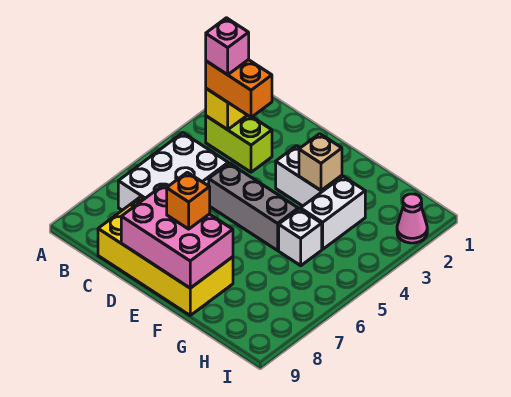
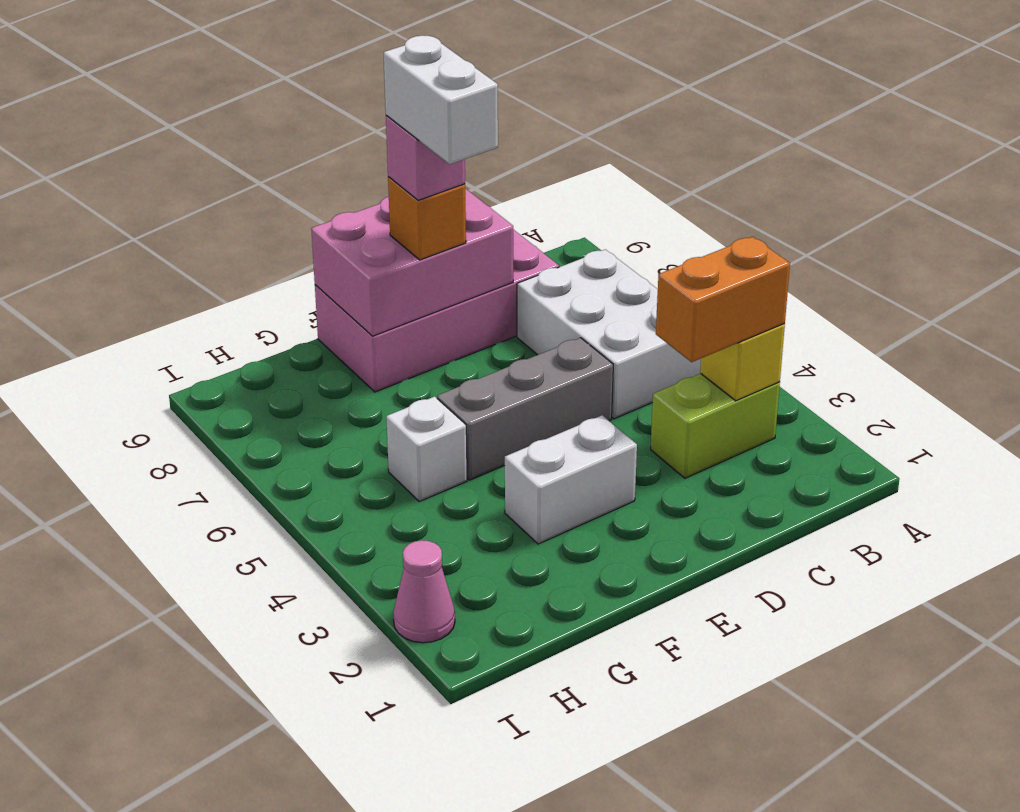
pink brick B3 level 4 -> pink brick E8 level 4
yellow brick C8:F9 level 1 -> pink brick C8:F9 level 1
tan brick F3 level 2 -> none
white brick G3:G4 level 1 -> white brick E7:E8 level 5

